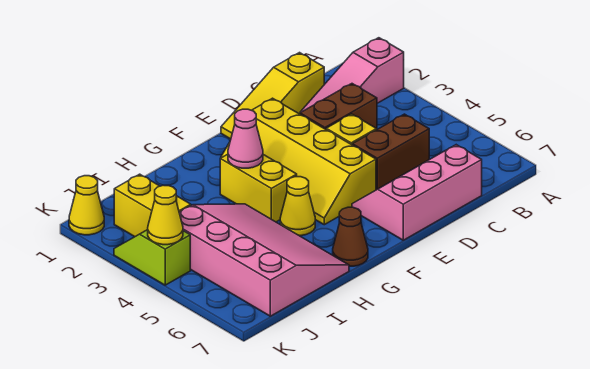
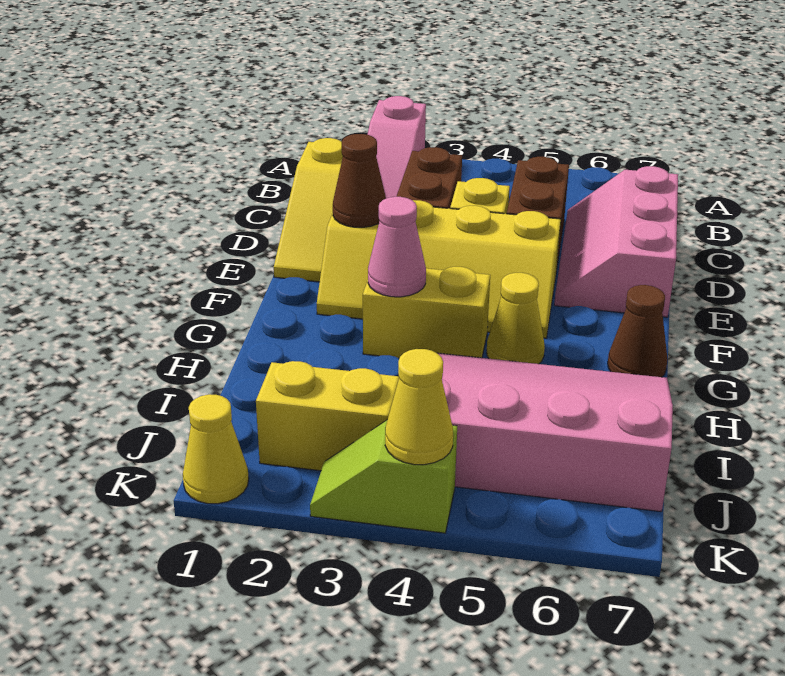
none -> brown cone E2 level 2

